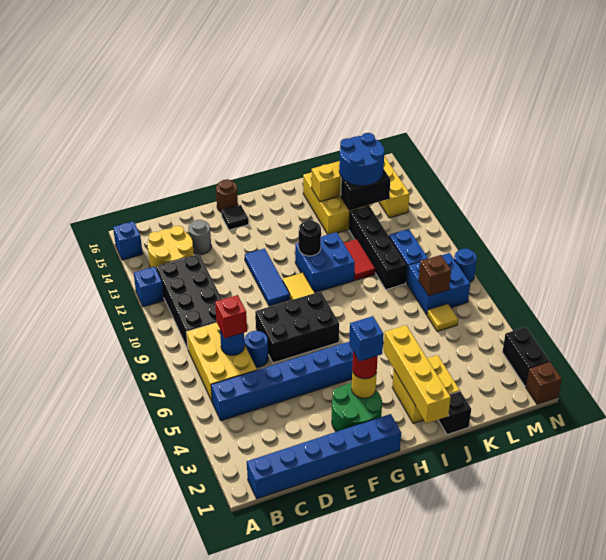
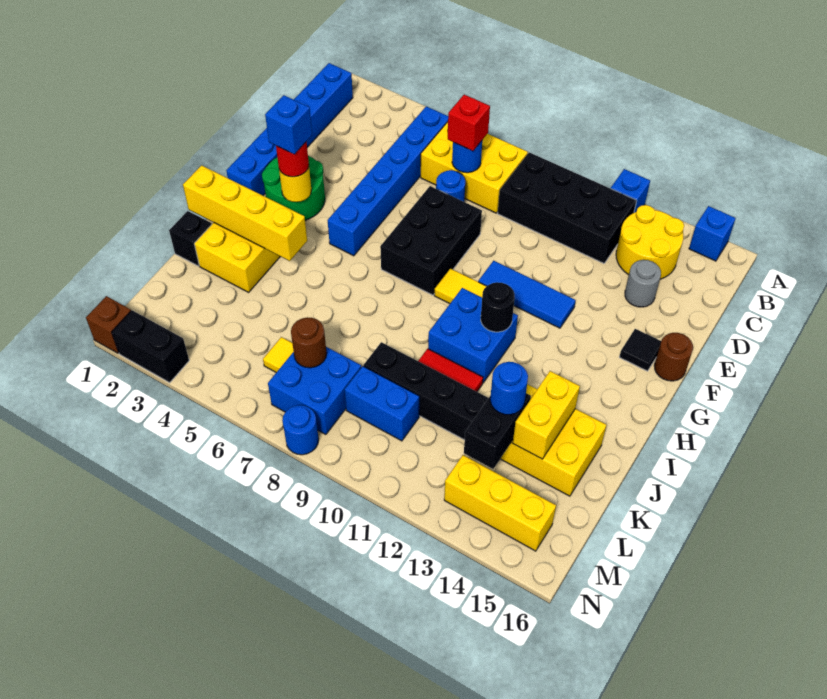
blue round brick K13:L14 level 3 -> blue round brick K13 level 3
brown brick L7 level 2 -> brown round brick L7 level 2

